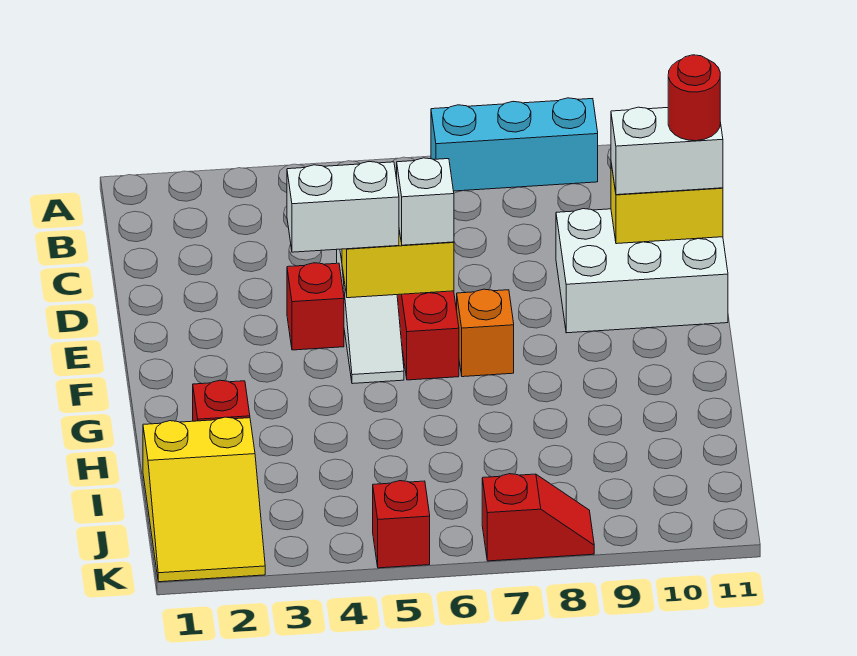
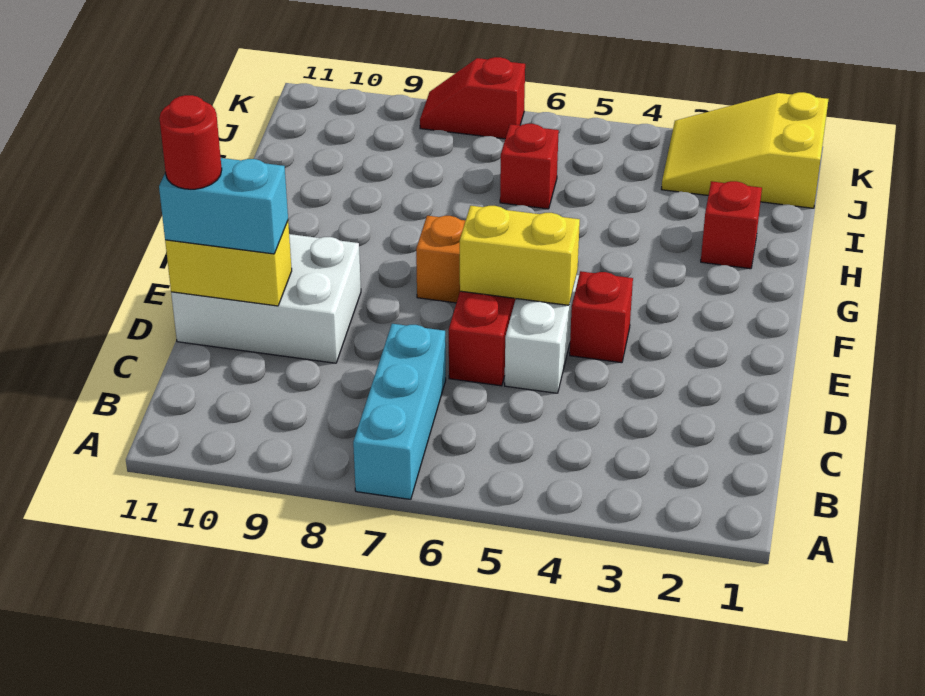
cyan brick A7:A9 level 1 -> cyan brick A7:C7 level 1
white brick D10:D11 level 3 -> cyan brick D10:D11 level 3
white brick E4:E5 level 3 -> none
white brick E6 level 3 -> none
yellow slope I1:K2 level 1 top I -> yellow slope J1:K3 level 1 top 1
red brick K5 level 1 -> red brick I6 level 1

